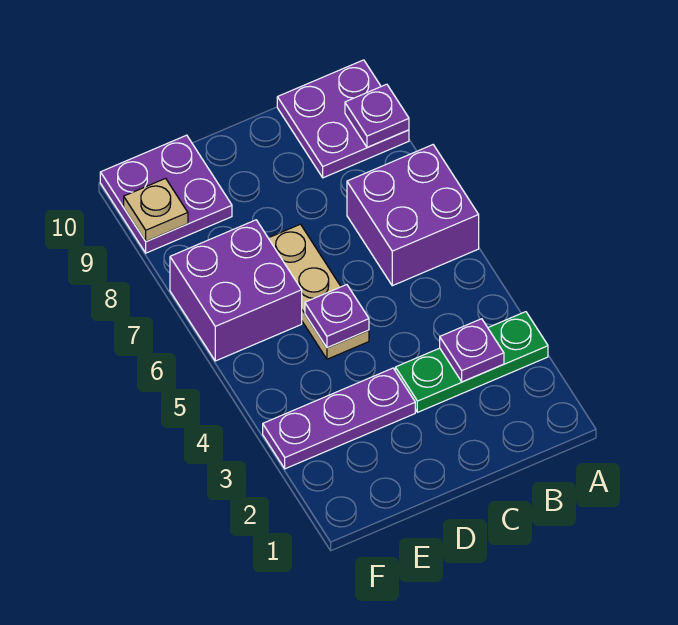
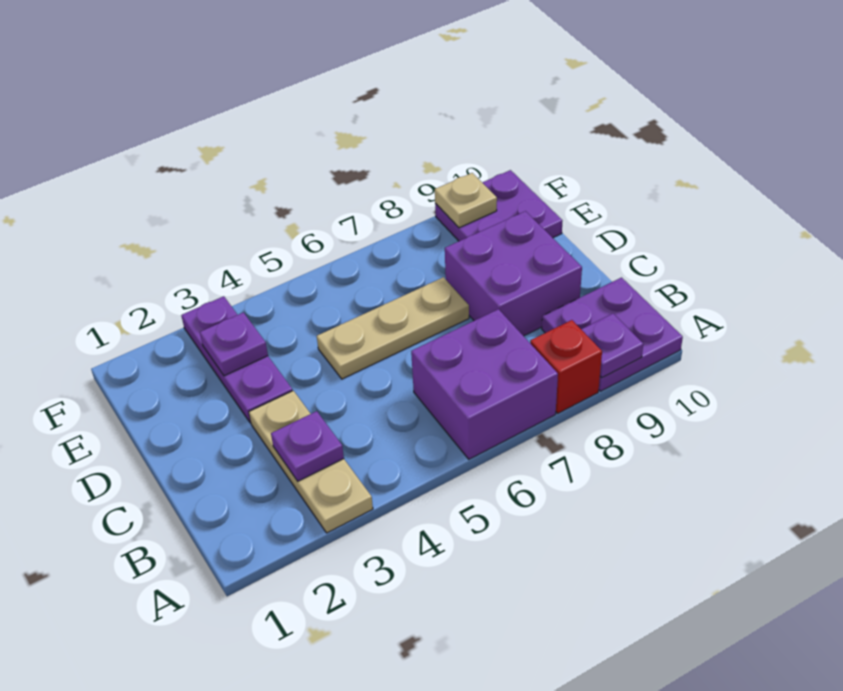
green plate A3:C3 level 1 -> tan plate A3:C3 level 1
none -> red brick A8 level 1
purple plate D5 level 2 -> purple plate E3 level 2
purple brick E6:F7 level 1 -> purple brick C8:D9 level 1

